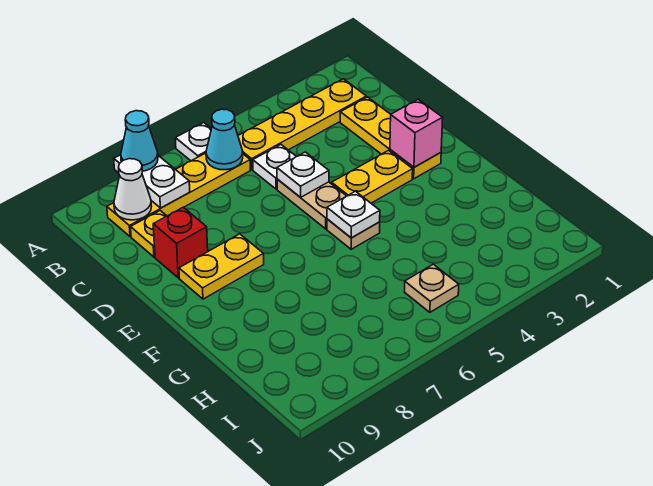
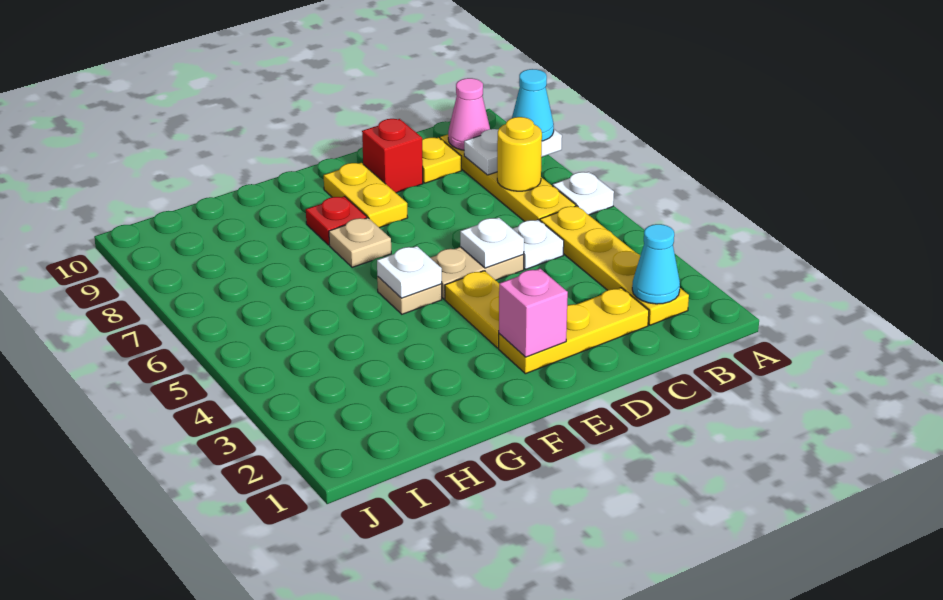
cyan cone B6 level 2 -> cyan cone B2 level 2
none -> yellow round brick B7 level 2
white cone B9 level 2 -> pink cone B9 level 2
none -> red plate F8 level 1
tan plate I5 level 1 -> tan plate F7 level 1

